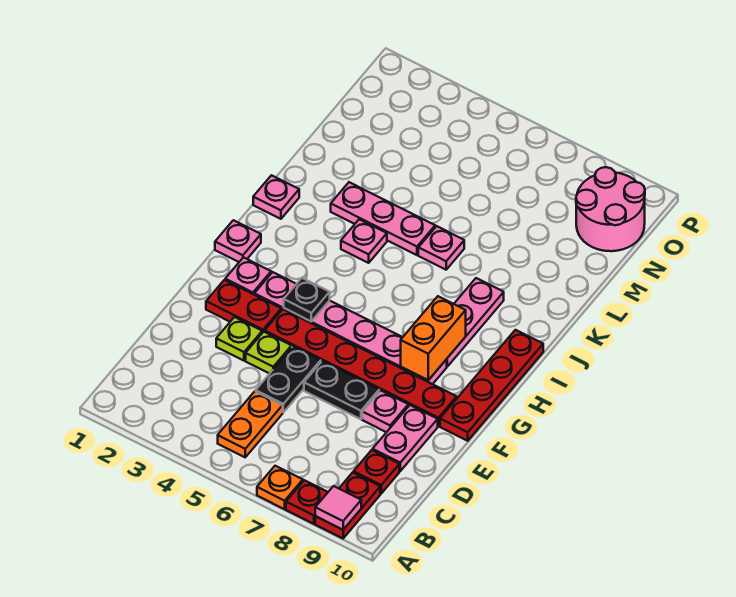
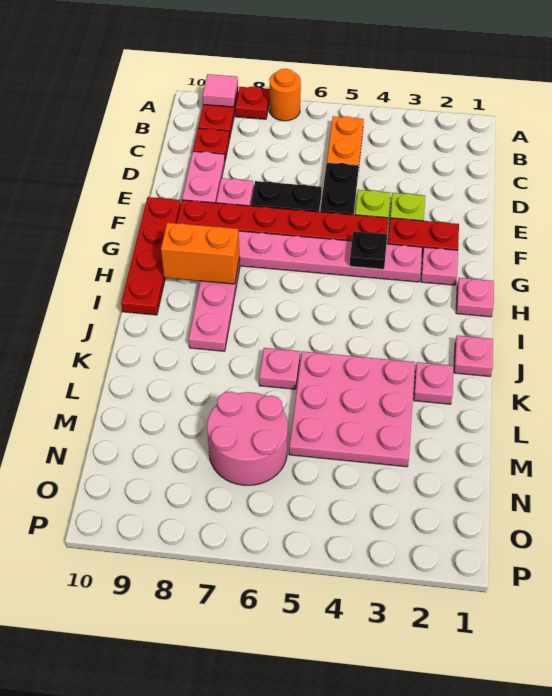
orange plate A7 level 1 -> orange round brick A7 level 1
orange brick G8:H8 level 2 -> orange brick H8:H9 level 2
pink plate J4 level 1 -> pink plate K2 level 1
pink plate K3:K5 level 1 -> pink plate K3:M5 level 1
pink round brick N9:O10 level 1 -> pink round brick M6:N7 level 1

